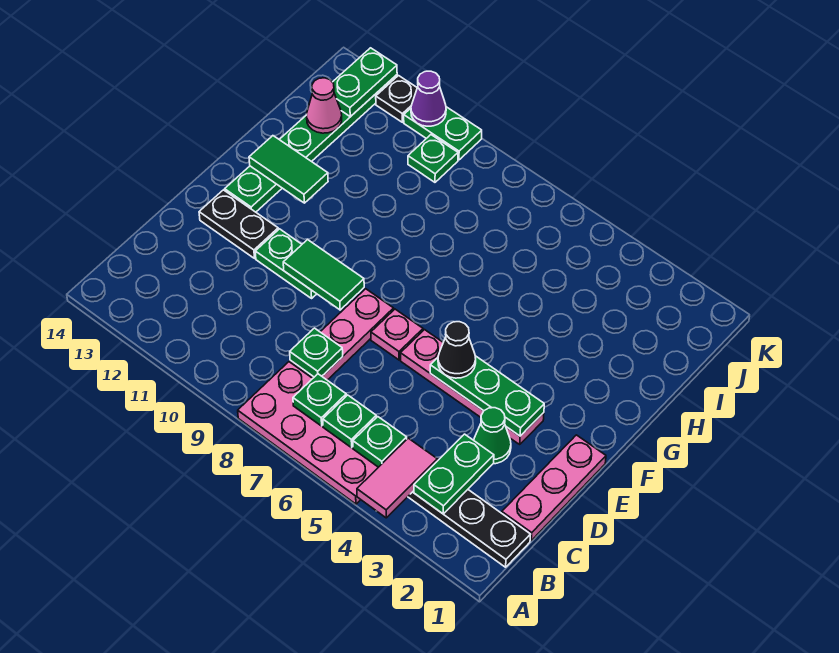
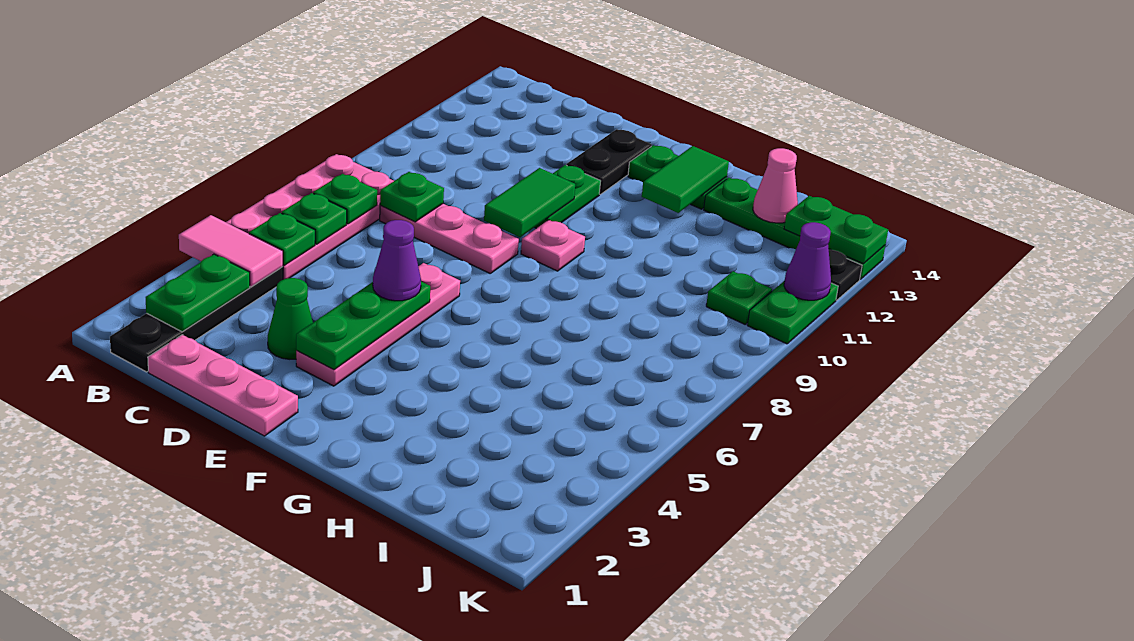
green plate B3:C3 level 2 -> green plate B2:B3 level 2
black cone E5 level 3 -> purple cone E5 level 3
pink plate E7 level 1 -> pink plate F9 level 1

